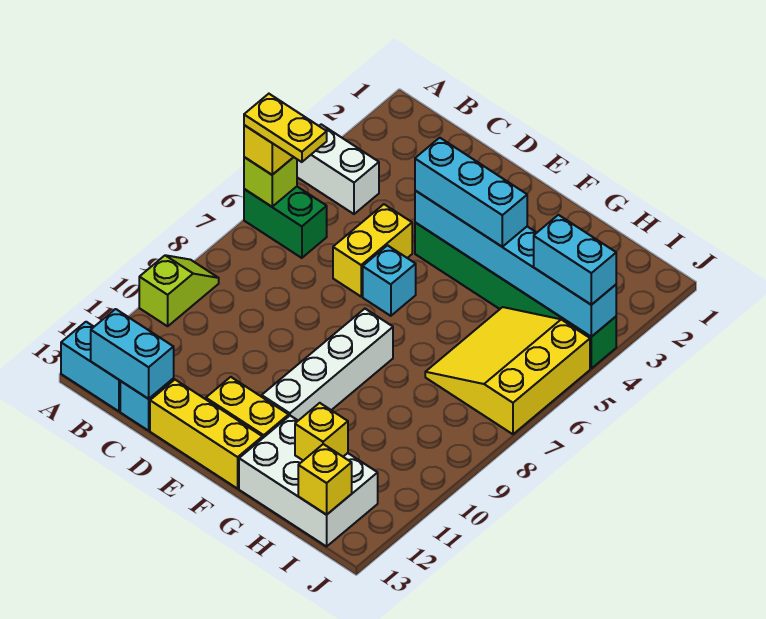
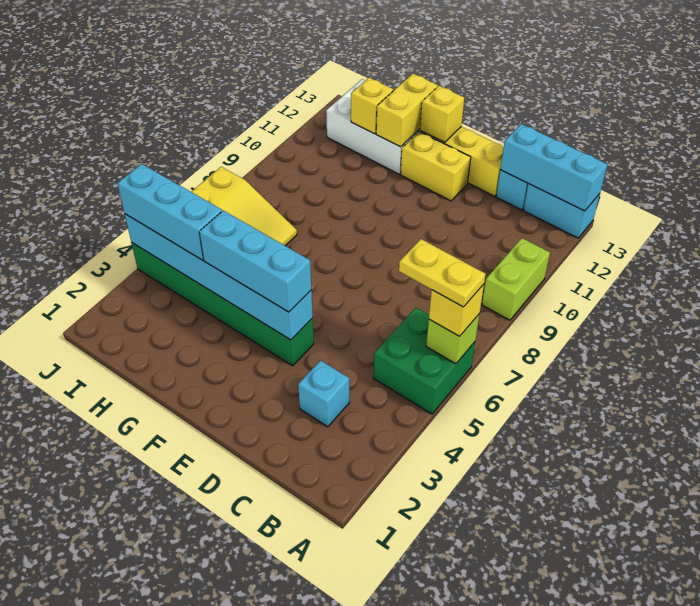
white brick A4:B4 level 1 -> none
green brick A6:B6 level 1 -> green brick A5:B6 level 1
lime slope A9:A10 level 1 top 10 -> lime brick A9:A10 level 1
cyan brick B13:C13 level 2 -> cyan brick A13:C13 level 2
yellow brick D5:D6 level 1 -> yellow brick G12:G13 level 2
cyan brick E6 level 1 -> cyan brick C3 level 1
white brick F8:F11 level 1 -> none
cyan brick I4:J4 level 3 -> cyan brick H4:J4 level 3
yellow brick I13 level 2 -> yellow brick F13 level 2

